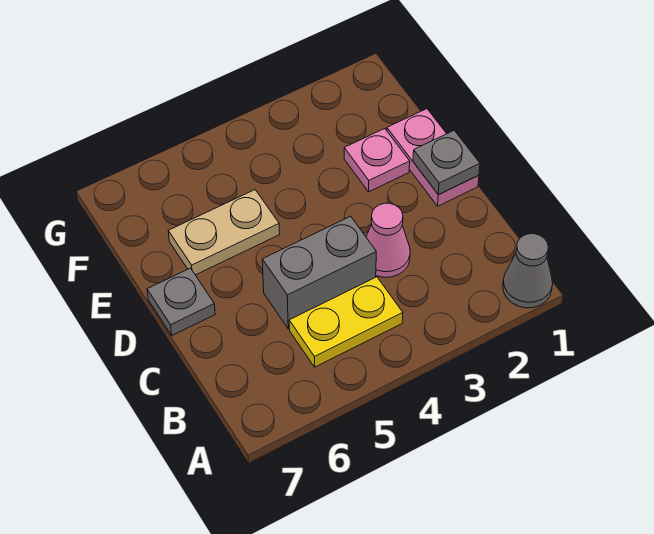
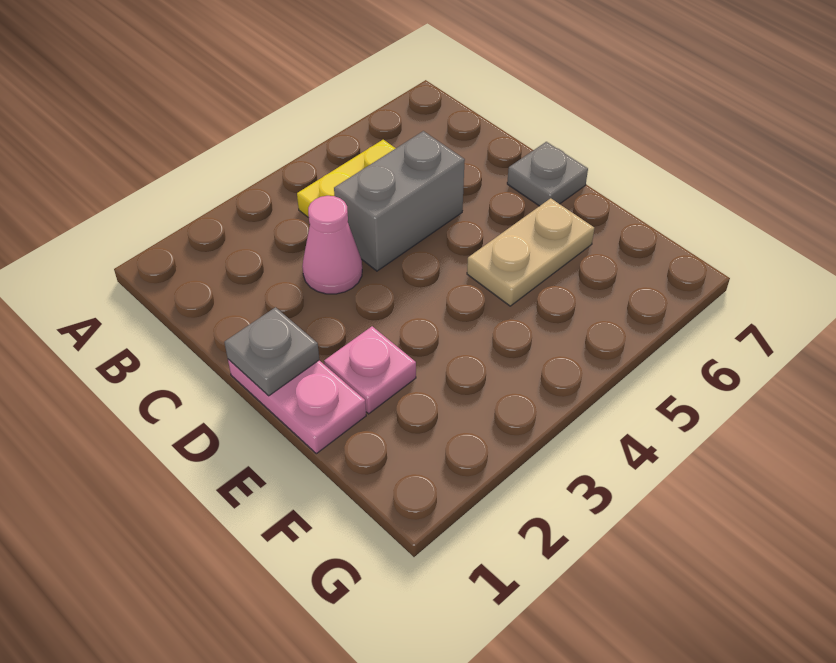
grey cone A1 level 1 -> none

